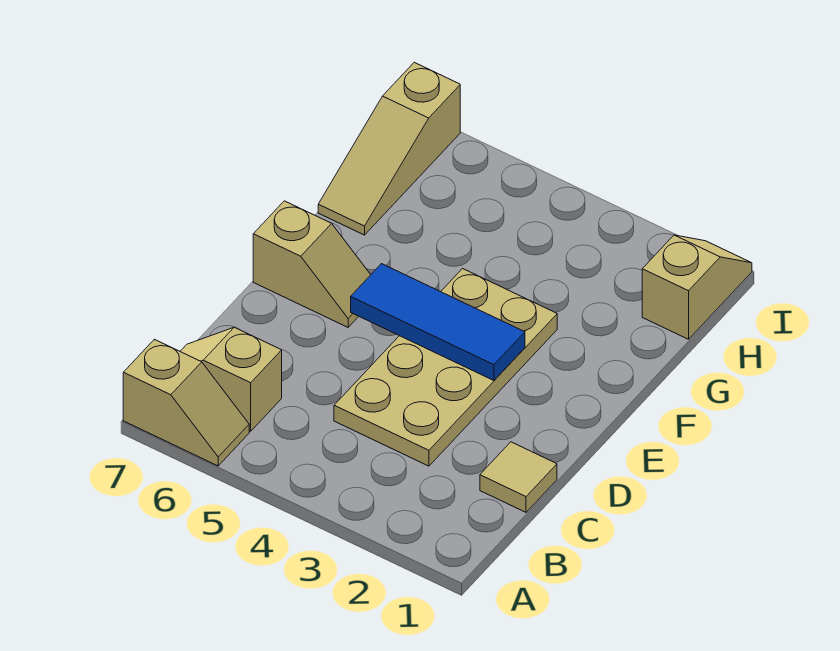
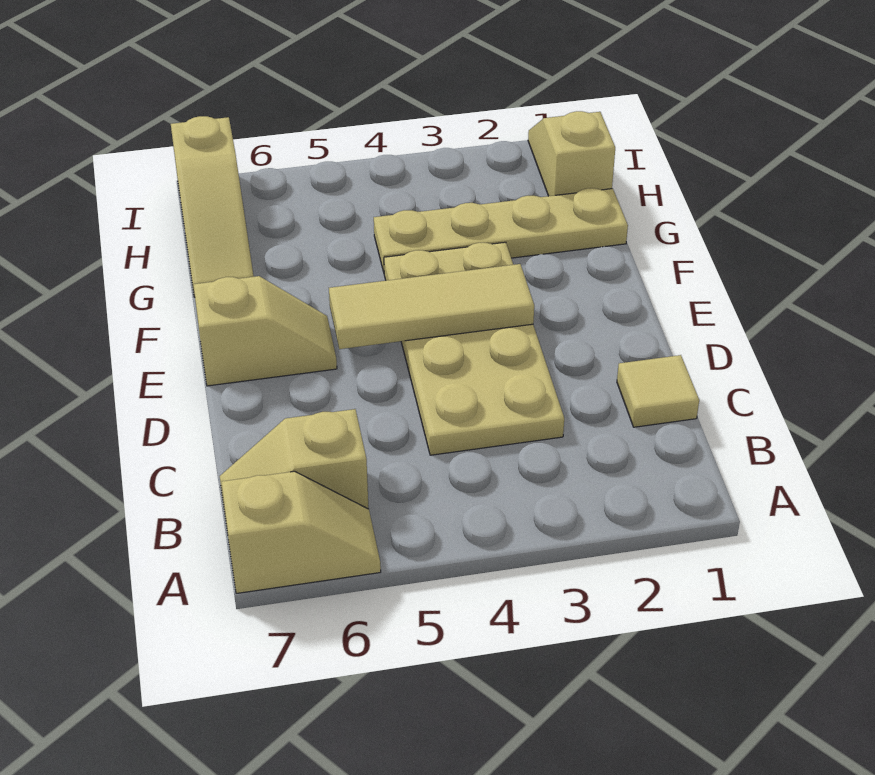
blue tile E3:E5 level 2 -> tan tile E3:E5 level 2
none -> tan plate G1:G4 level 1

